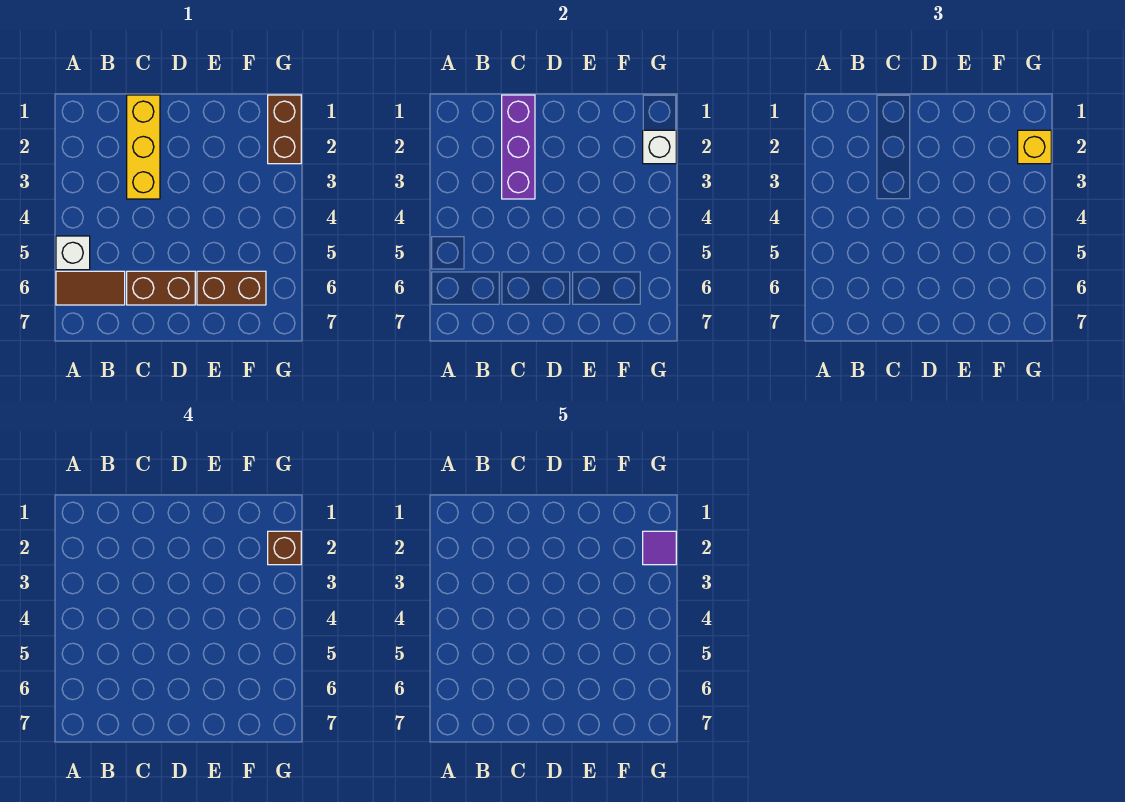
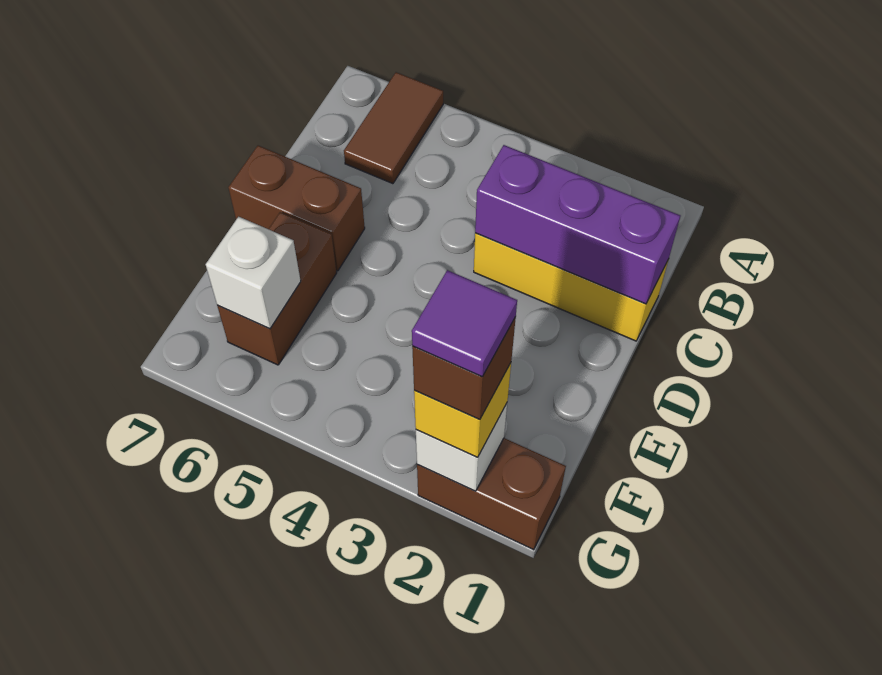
white brick A5 level 1 -> white brick F6 level 2
brown brick C6:D6 level 1 -> brown brick D6:D7 level 1

